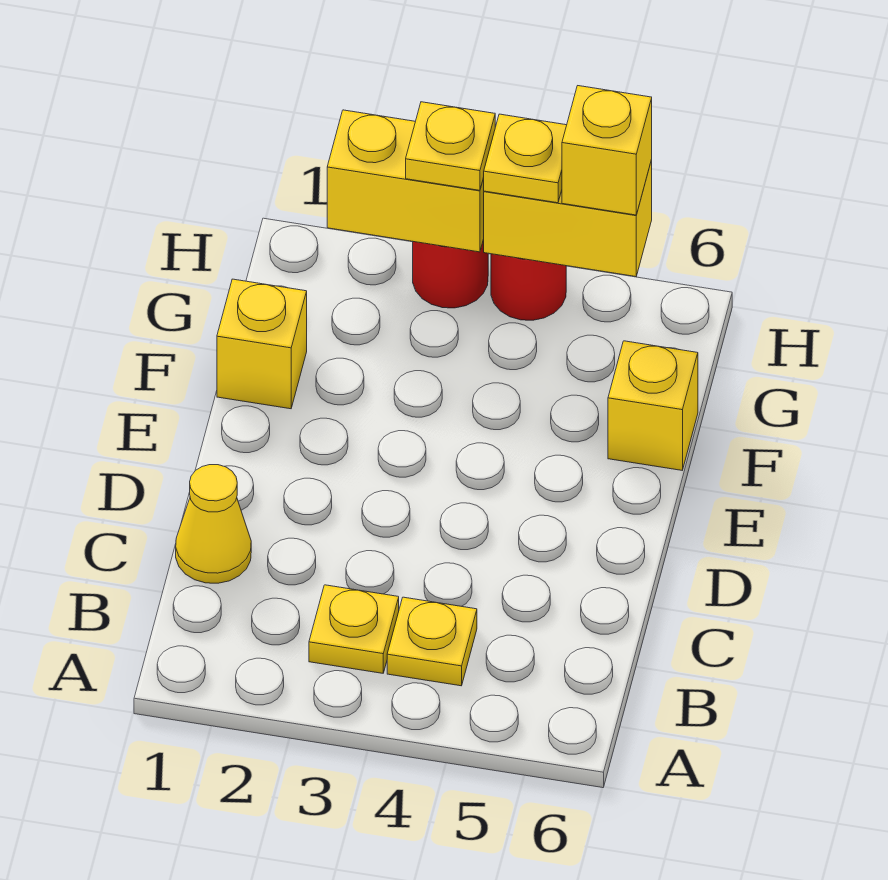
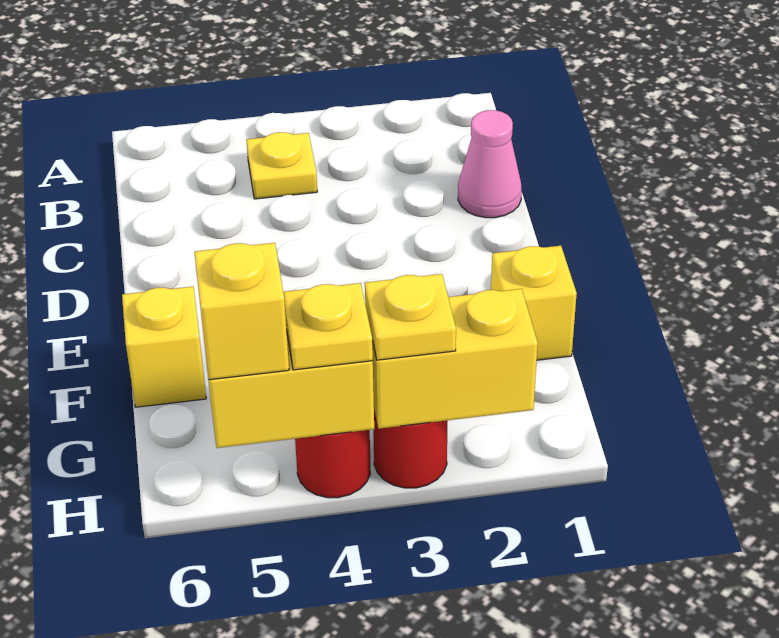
yellow plate B3 level 1 -> none
yellow cone C1 level 1 -> pink cone C1 level 1

